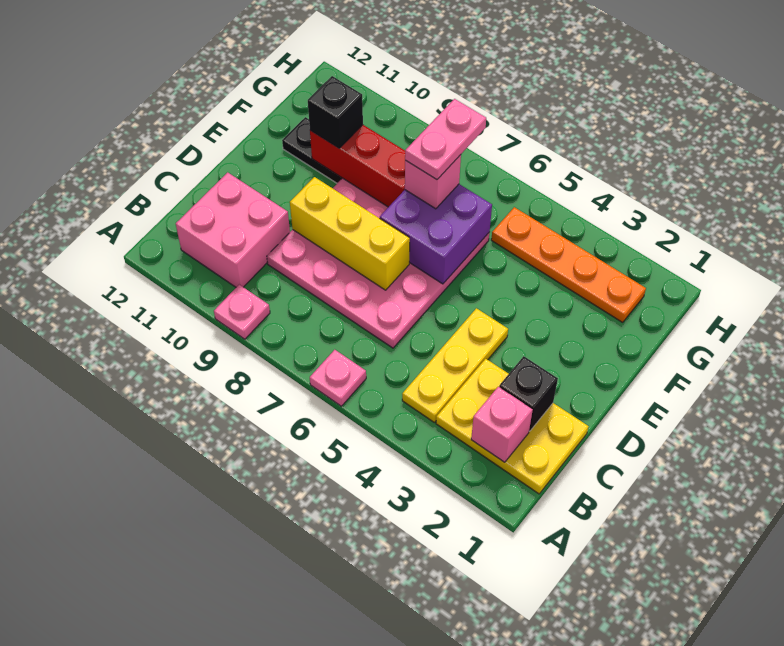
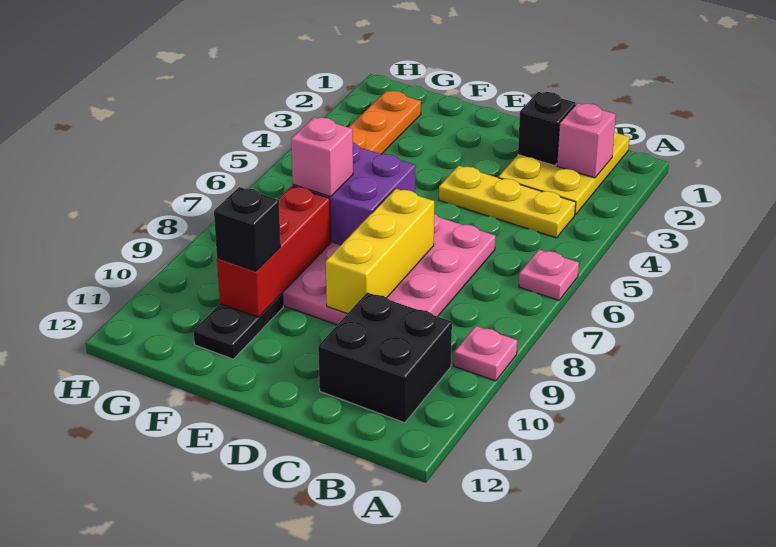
pink brick B10:C11 level 1 -> black brick B10:C11 level 1
pink plate F7:G7 level 4 -> none

